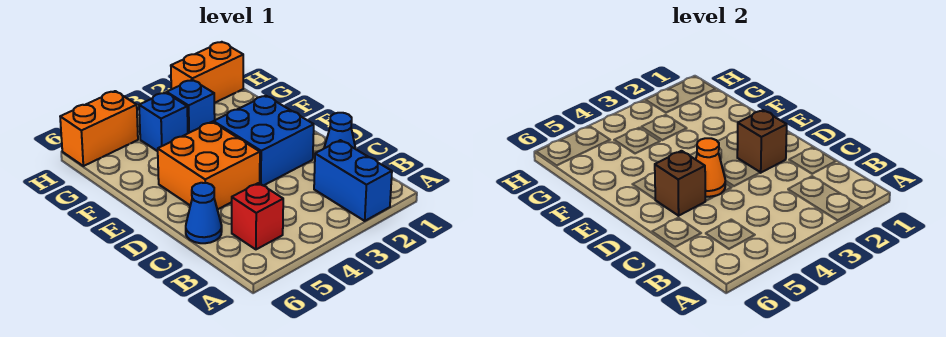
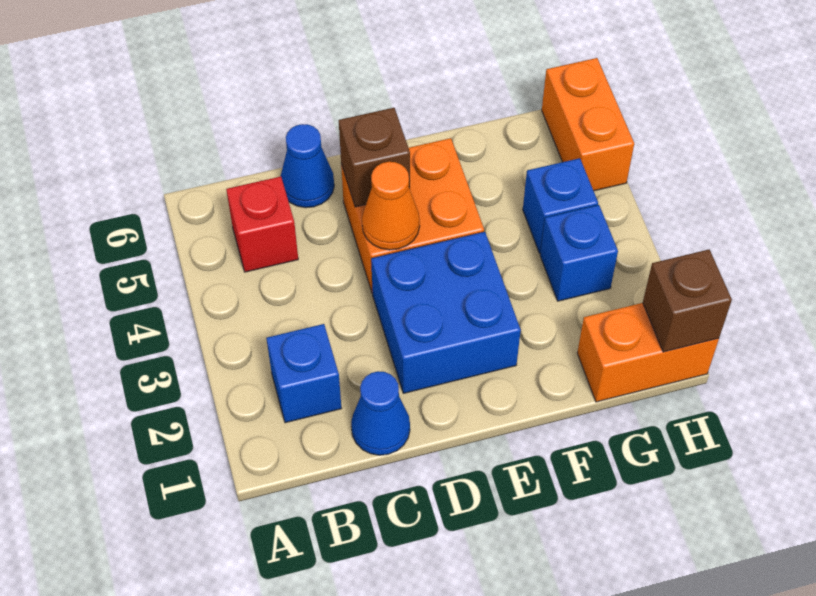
blue brick A2:B2 level 1 -> blue brick B2 level 1
brown brick D2 level 2 -> brown brick H1 level 2
orange brick H1:H2 level 1 -> orange brick G1:H1 level 1

